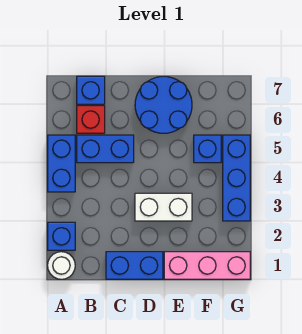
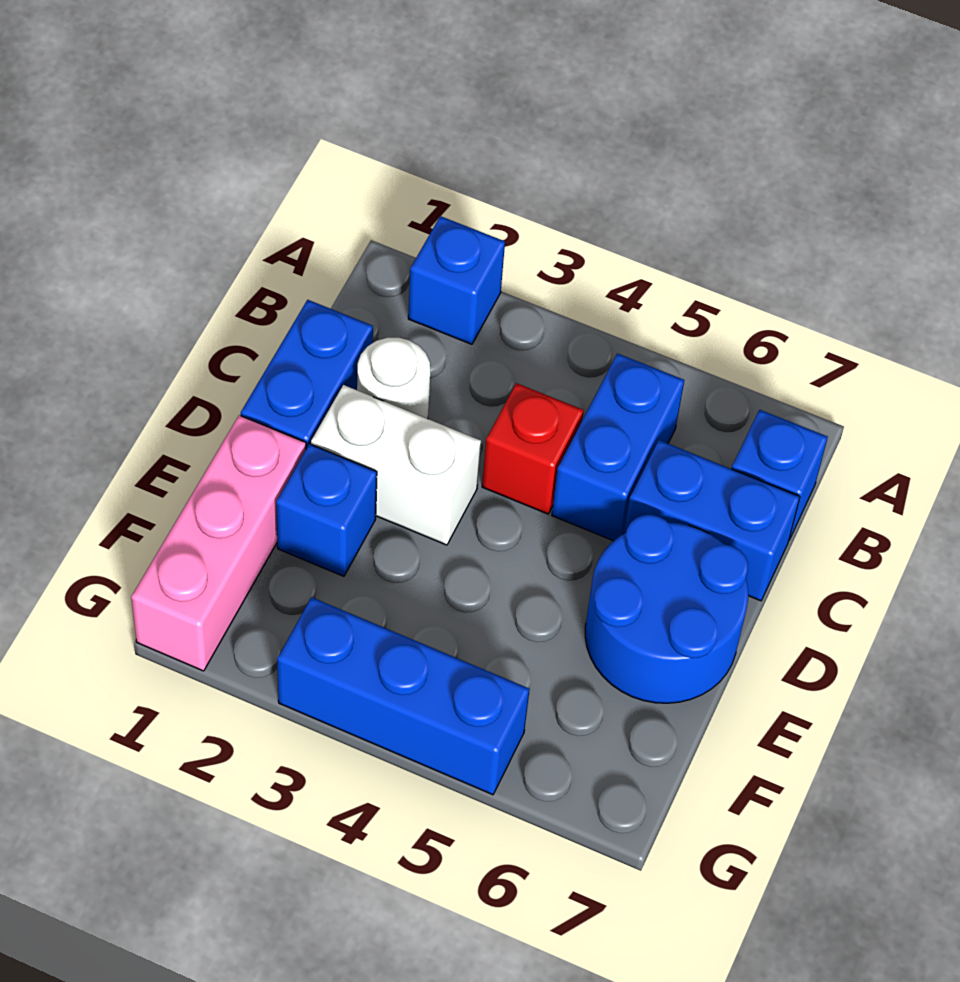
white round brick A1 level 1 -> white round brick C2 level 1
blue brick A4:A5 level 1 -> blue brick C6:C7 level 1
red brick B6 level 1 -> red brick C4 level 1
white brick D3:E3 level 1 -> white brick D2:D3 level 1
blue brick F5 level 1 -> blue brick E2 level 1

